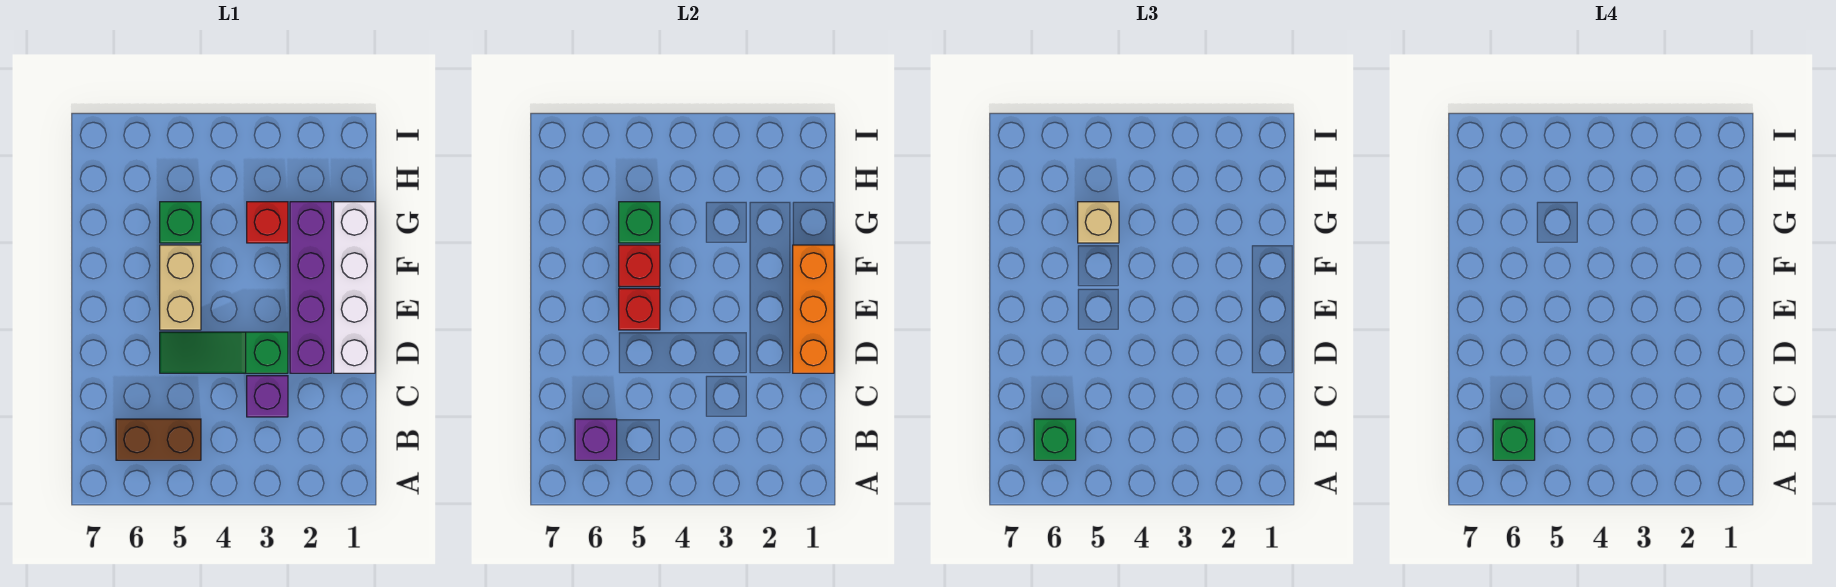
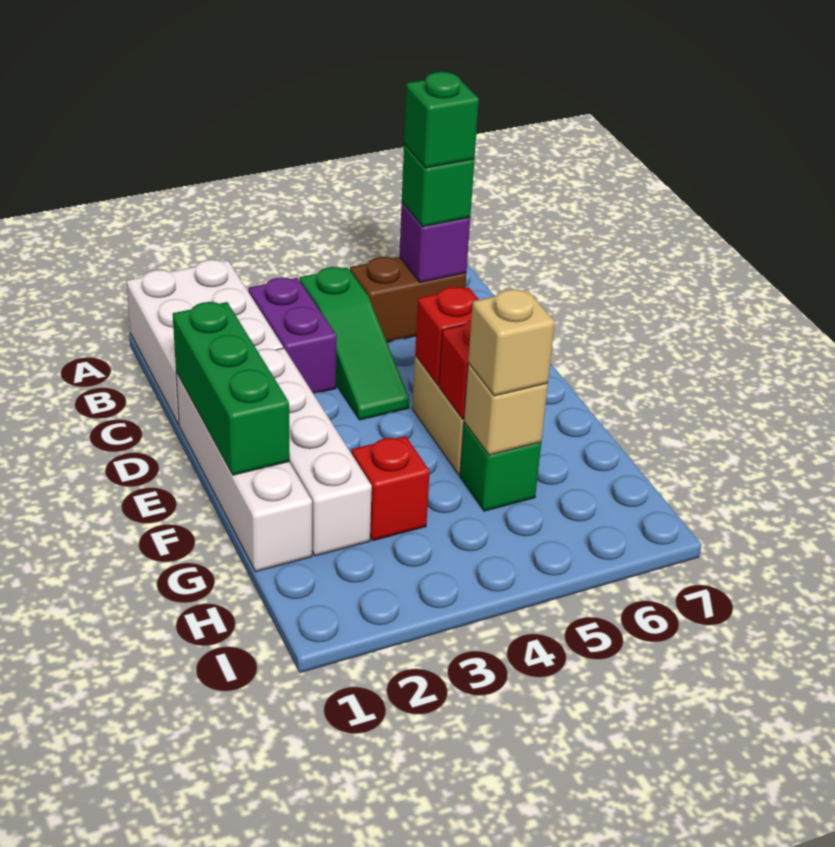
none -> white brick A1:C2 level 1
purple brick C3 level 1 -> purple brick B3:C3 level 1
orange brick D1:F1 level 2 -> green brick D1:F1 level 2
purple brick D2:G2 level 1 -> white brick D2:G2 level 1
green slope D3:D5 level 1 top 3 -> green slope B4:D4 level 1 top B
green brick G5 level 2 -> tan brick G5 level 2

